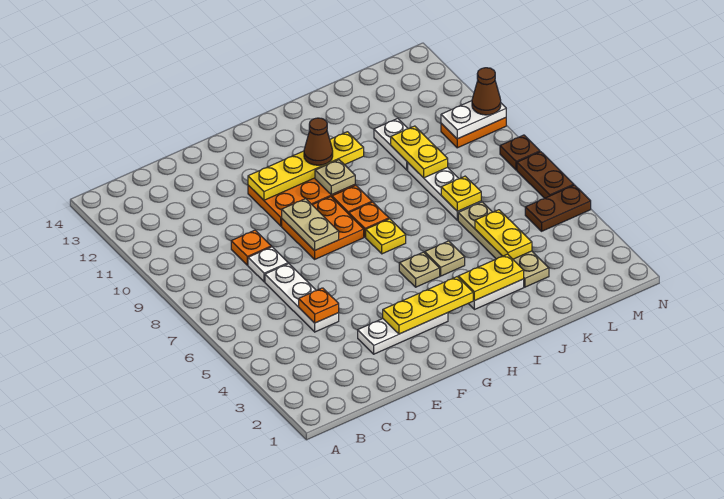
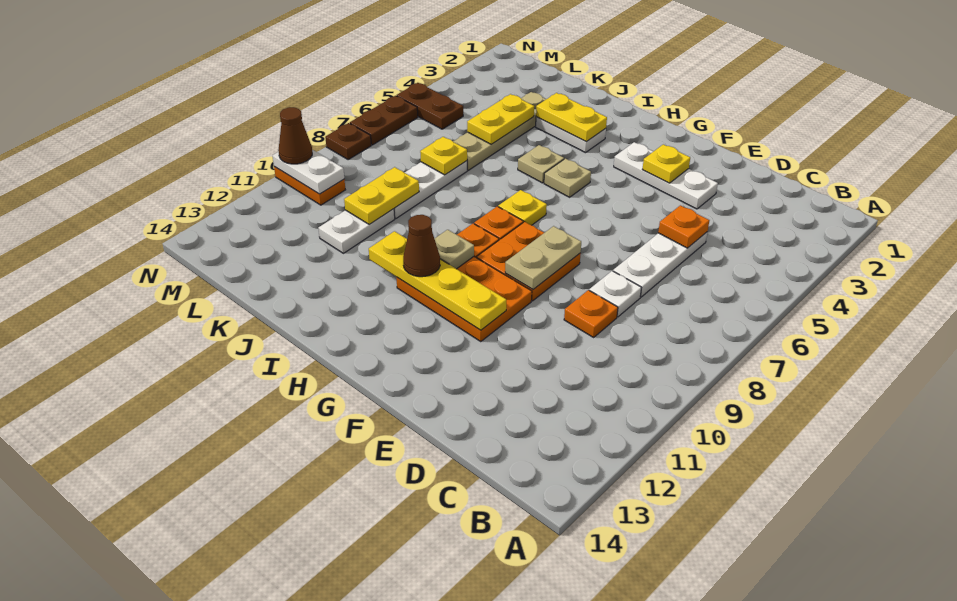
yellow plate F3:H3 level 2 -> yellow plate F3 level 2

